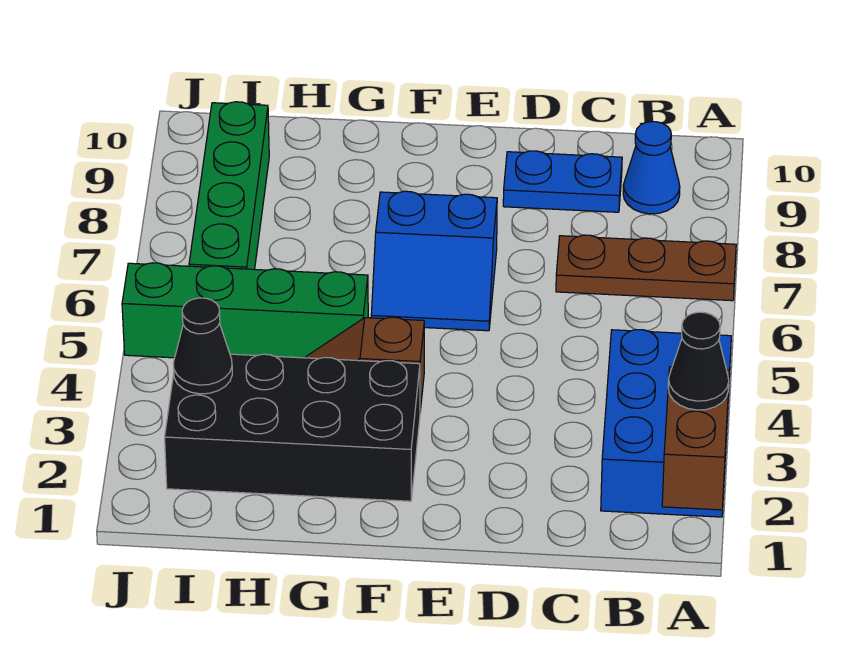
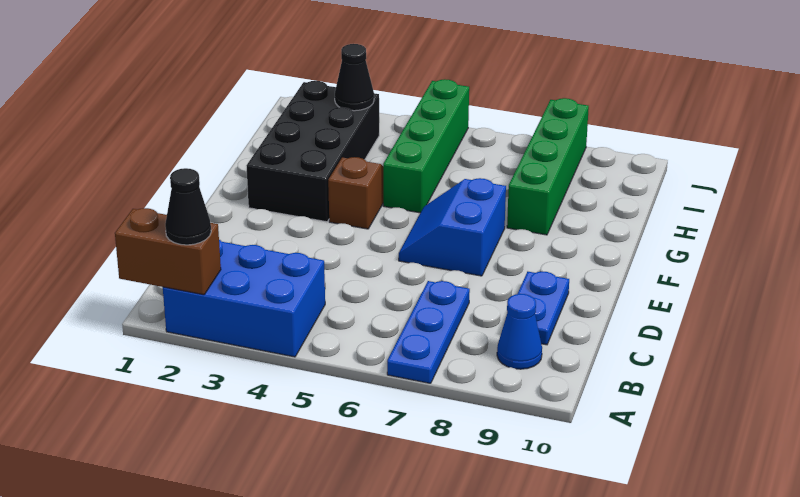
brown plate A7:C7 level 1 -> blue plate A7:C7 level 1
green brick I6:I9 level 1 -> green brick G8:J8 level 1

